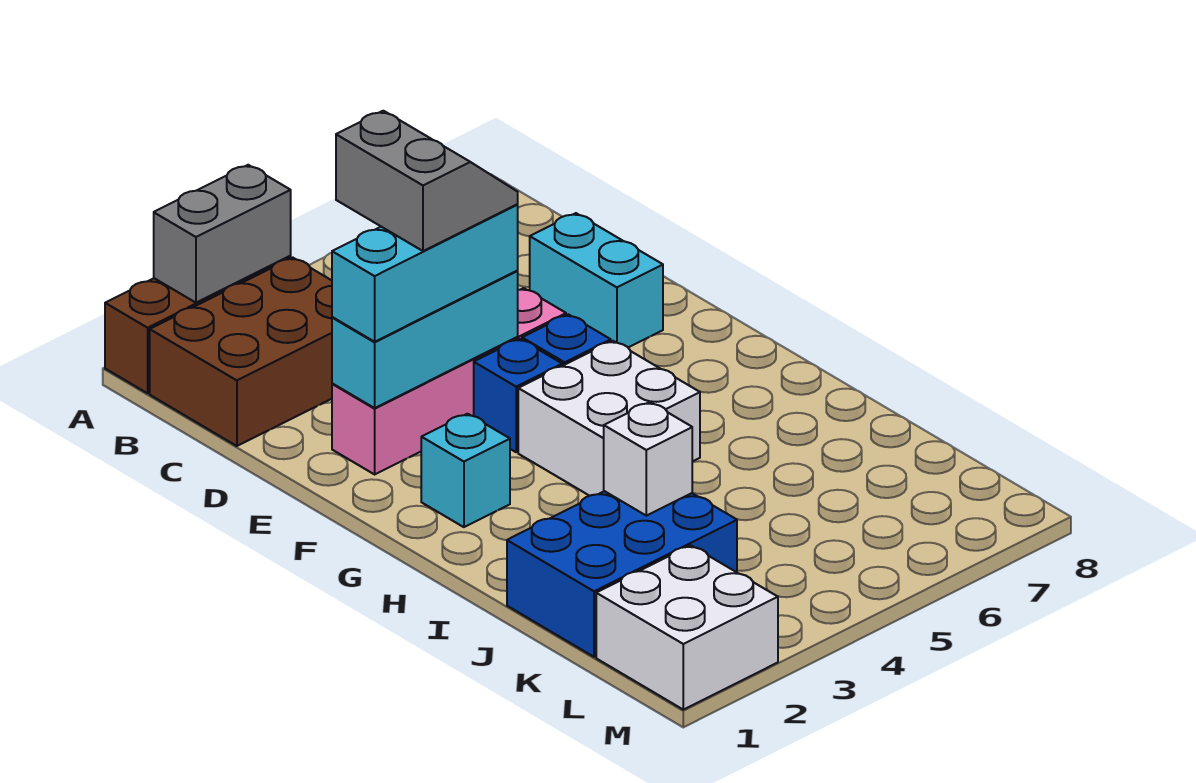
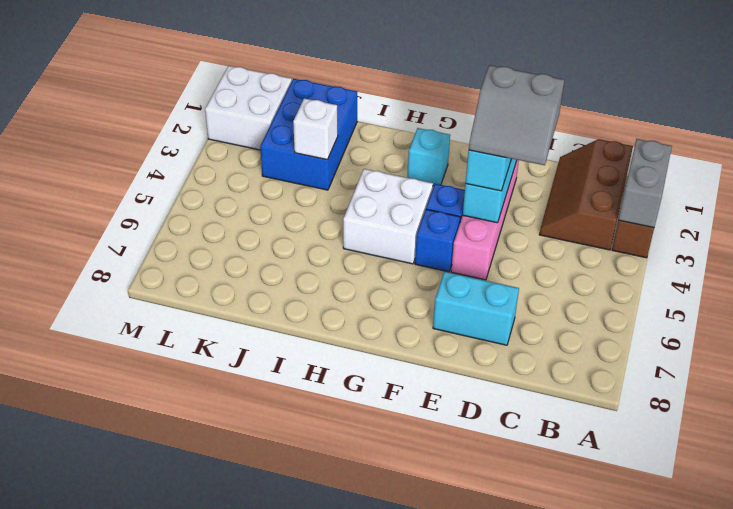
brown brick B1:C3 level 1 -> brown slope B1:C3 level 1 top B

